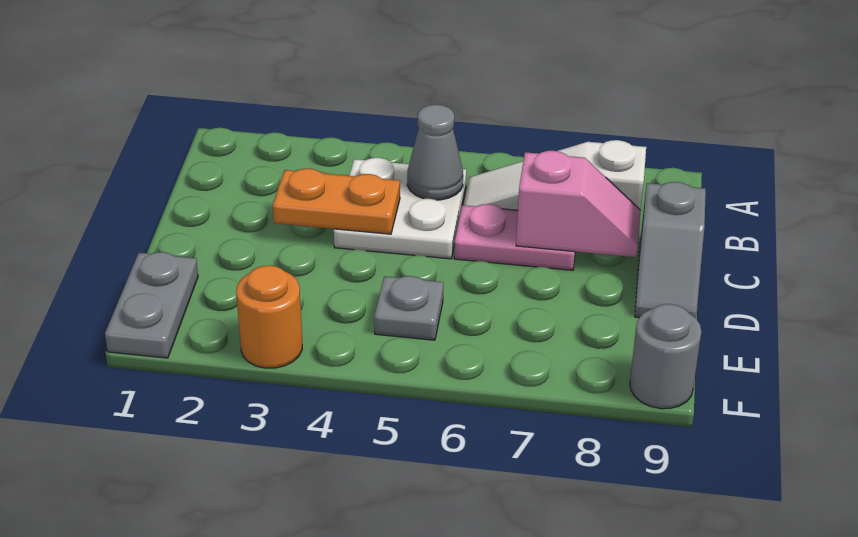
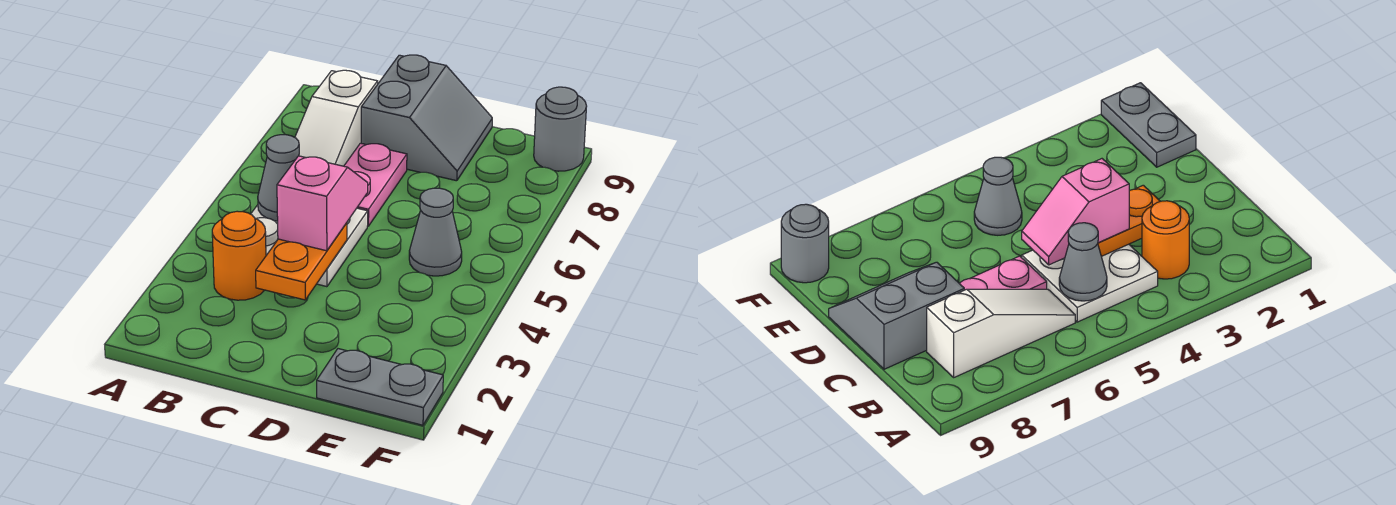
pink slope C7:C8 level 2 top 7 -> pink slope C4:C5 level 3 top 4
grey slope C9:D9 level 1 top C -> grey slope C8:D9 level 1 top C
grey plate E5 level 1 -> grey cone E5 level 1
orange round brick F3 level 1 -> orange round brick B3 level 1

